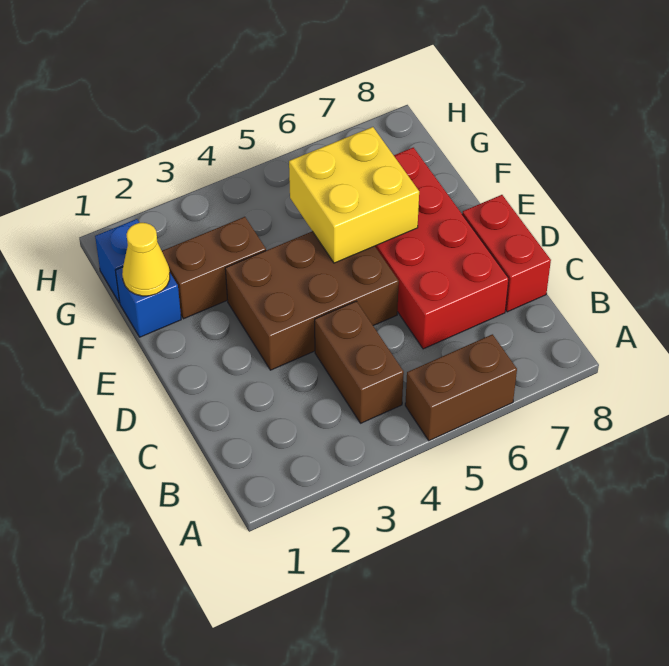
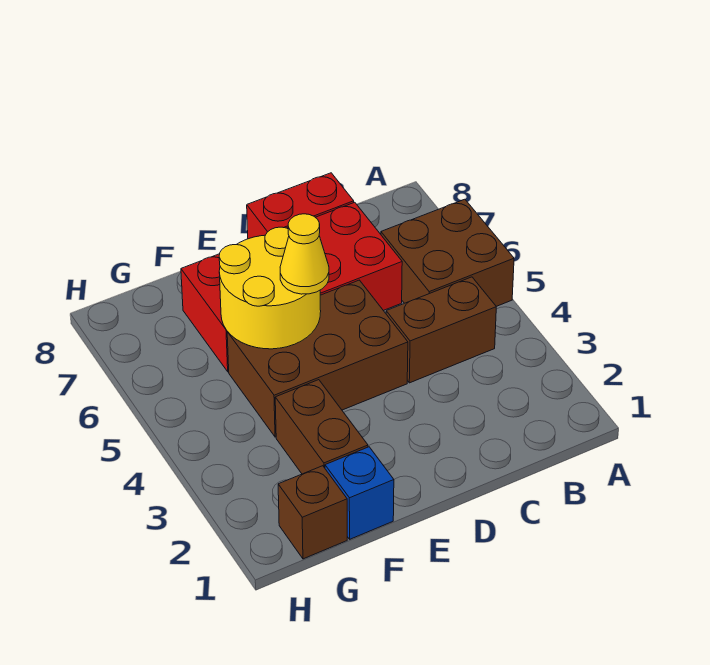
brown brick A5:A6 level 1 -> brown brick A5:B6 level 1
brown brick D3:E5 level 1 -> brown brick D4:F5 level 1
yellow brick E5:F6 level 2 -> yellow round brick E5:F6 level 2
yellow cone F1 level 2 -> yellow cone E5 level 3
blue brick G1 level 1 -> brown brick G1 level 1

